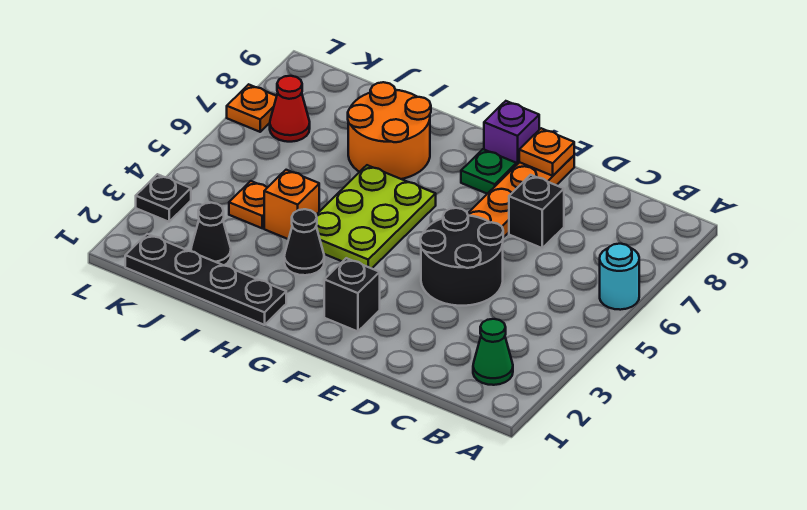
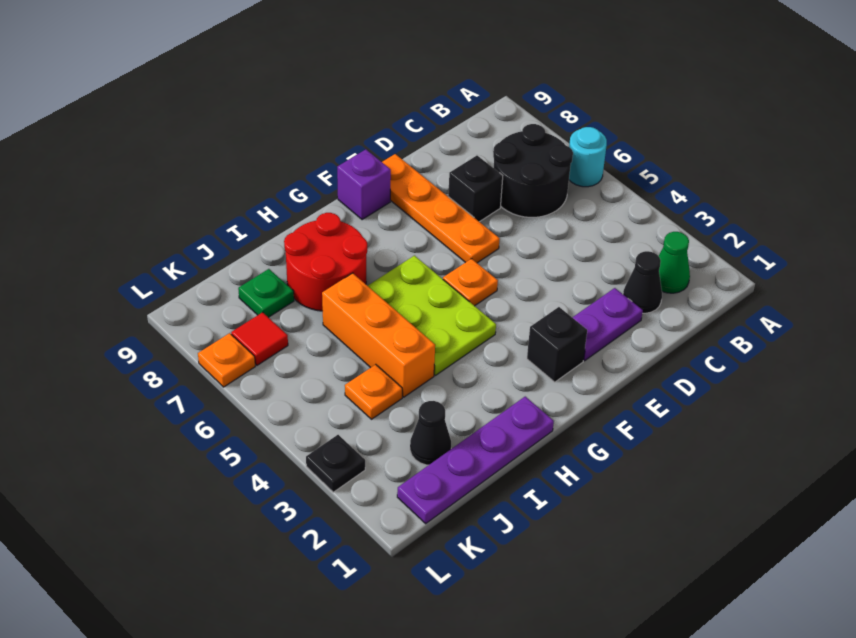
none -> purple plate D2:E2 level 1
black round brick D4:E5 level 1 -> black round brick B6:C7 level 1
orange plate E9 level 2 -> orange plate F5 level 1
green plate F8 level 1 -> green plate J8 level 1
black plate H1:K1 level 1 -> purple plate H1:K1 level 1
black cone H3 level 1 -> black cone C2 level 1
orange round brick H7:I8 level 1 -> red round brick H7:I8 level 1
orange brick I4 level 1 -> orange brick I4:I6 level 1
red cone K7 level 1 -> red tile K7 level 1

